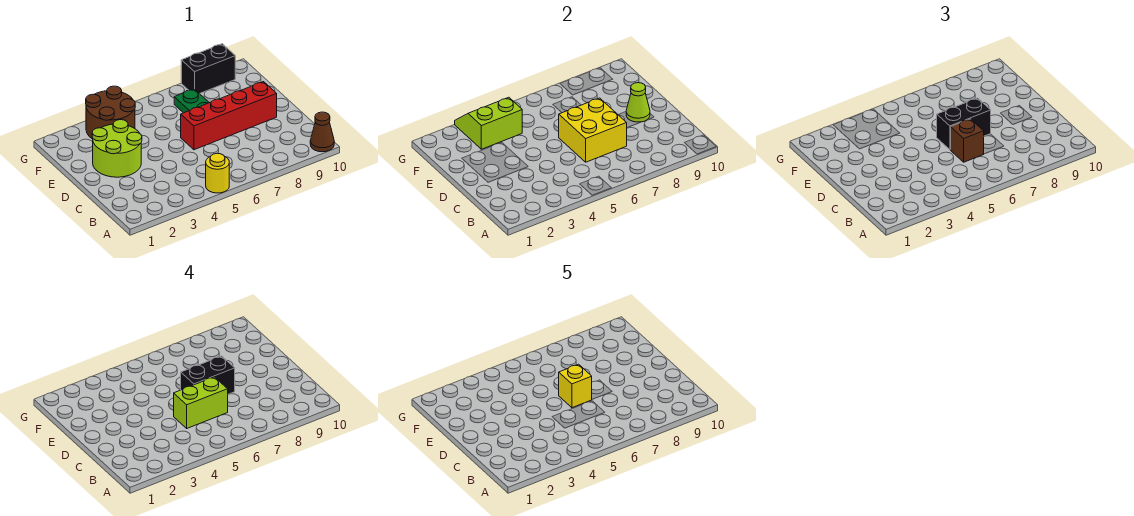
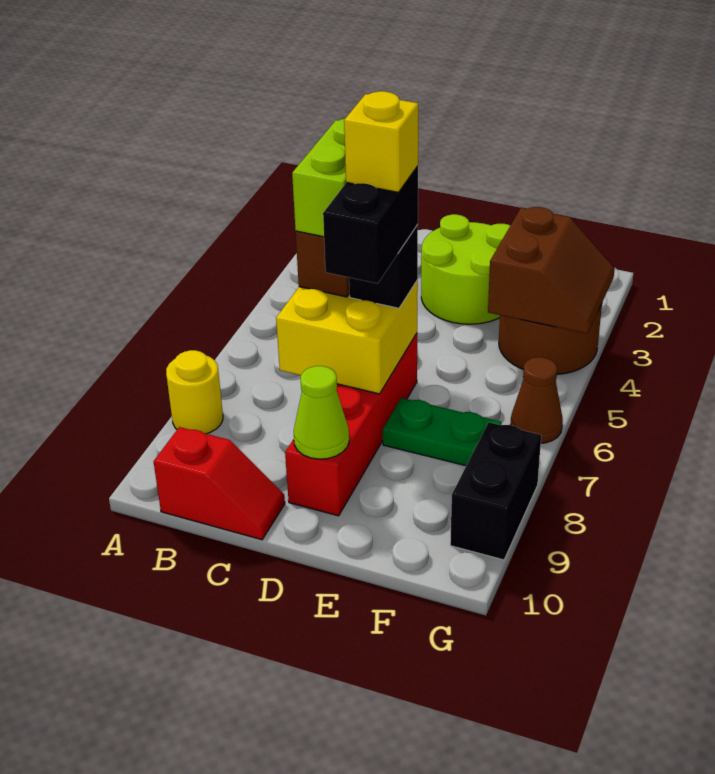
yellow round brick A5 level 1 -> yellow round brick A8 level 1
brown cone A10 level 1 -> brown cone G6 level 1
none -> red slope B10:C10 level 1 top B
black brick D6:D7 level 3 -> black brick D6 level 3
lime slope F3:G4 level 2 top F -> brown slope F3:G4 level 2 top F

